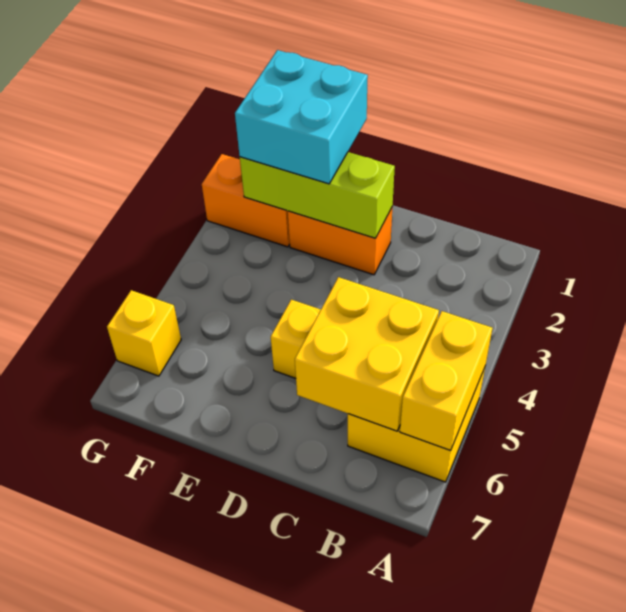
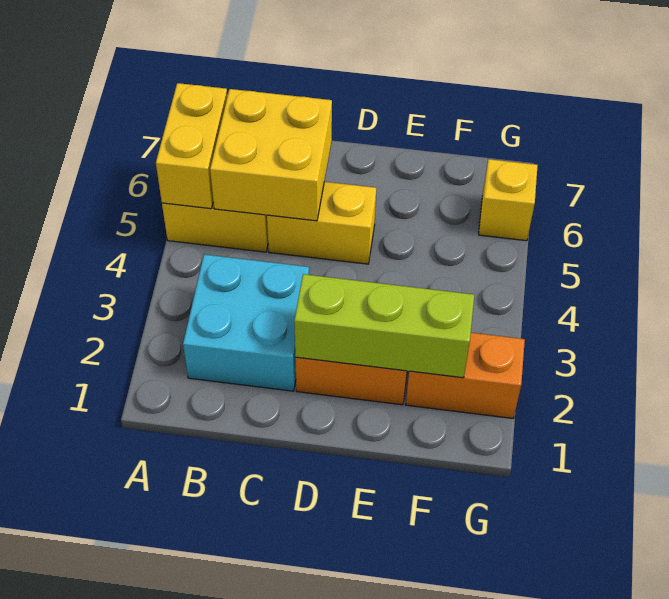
cyan brick E1:F2 level 3 -> cyan brick B2:C3 level 1

